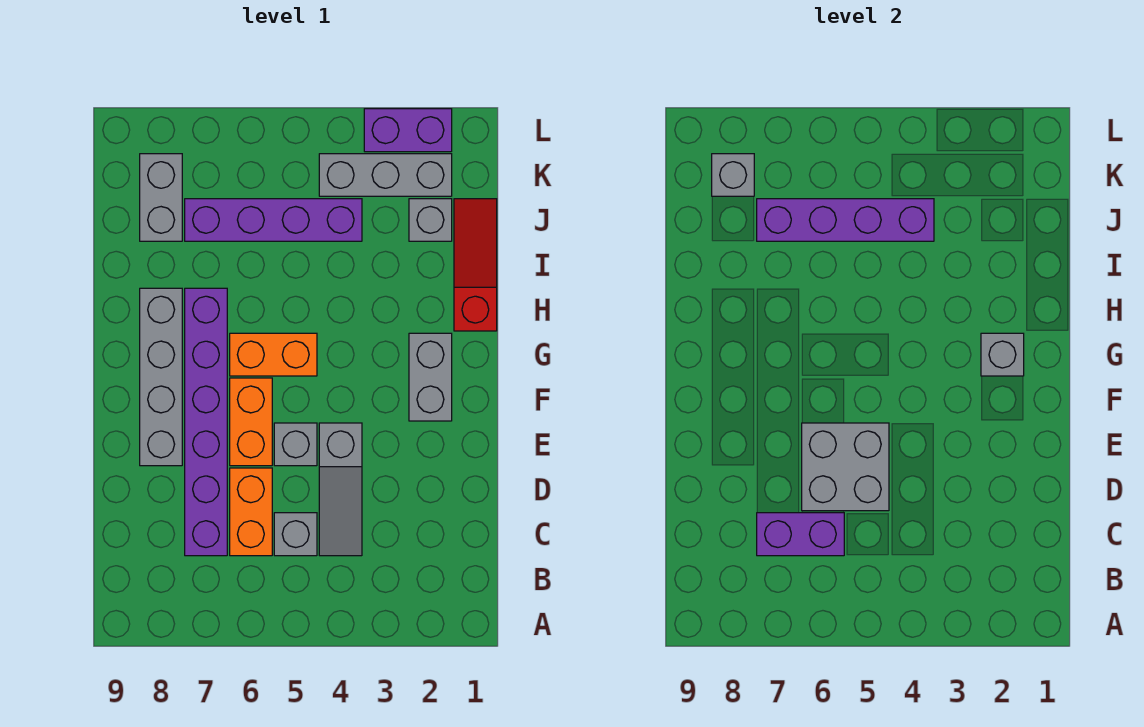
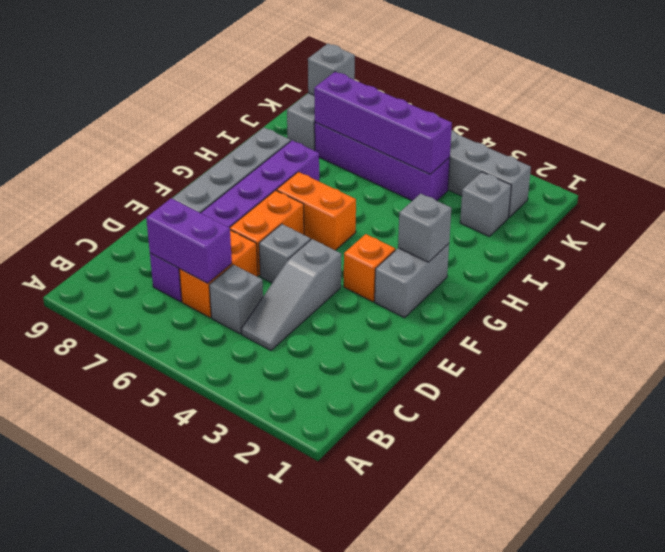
grey brick D5:E6 level 2 -> none
none -> orange brick F3 level 1
red slope H1:J1 level 1 top H -> none
purple brick L2:L3 level 1 -> none

